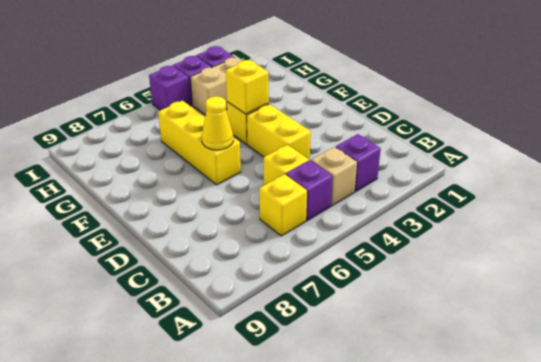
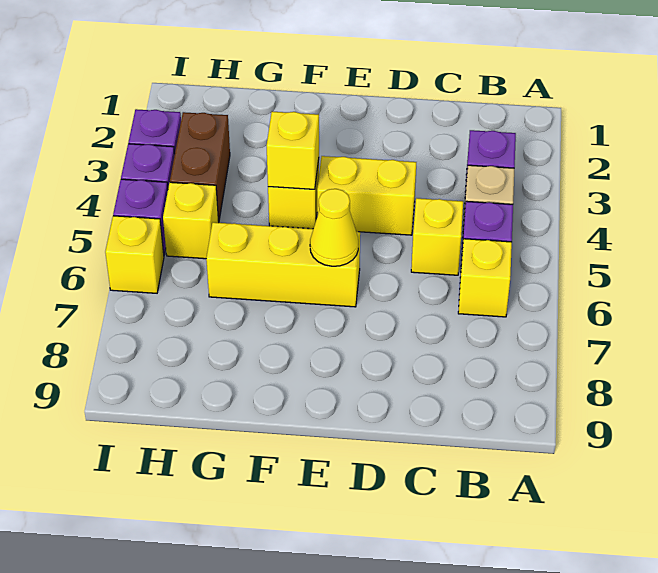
tan brick H3:H4 level 1 -> brown brick H3:H4 level 1
none -> yellow brick H5 level 1
none -> yellow brick I6 level 1

